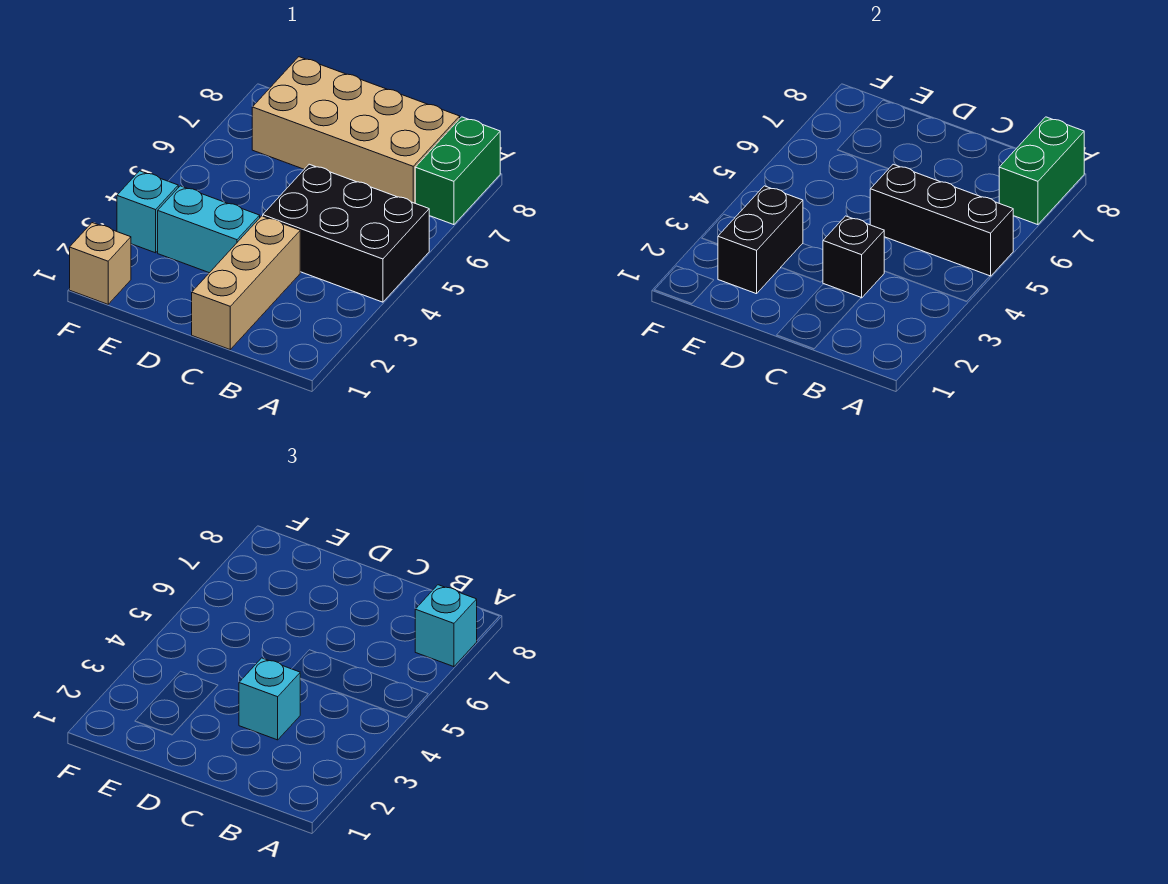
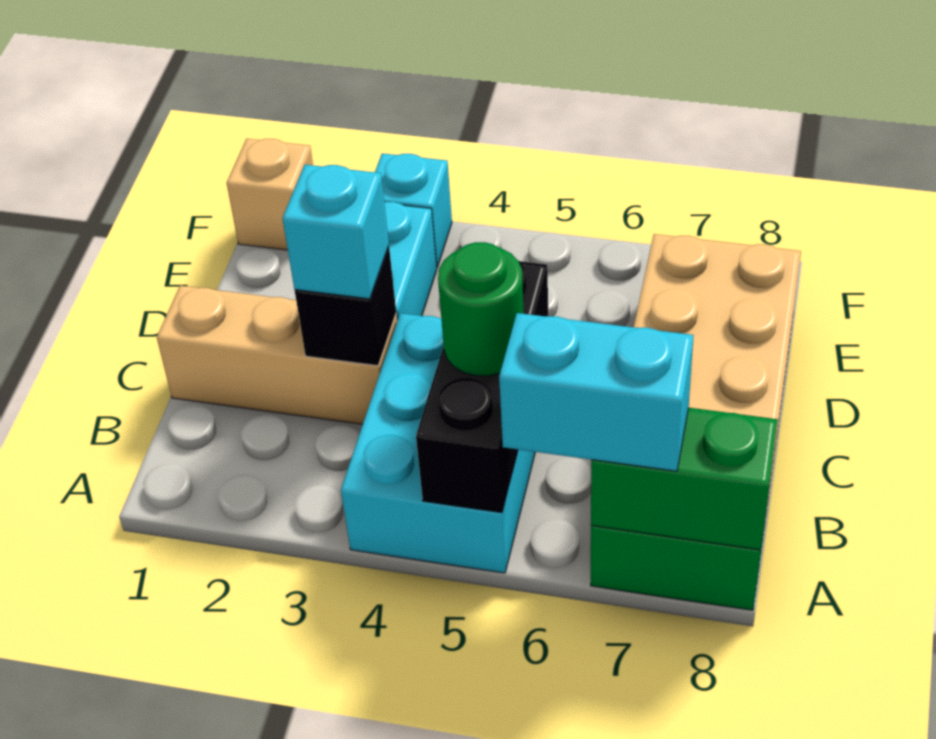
black brick A4:C5 level 1 -> cyan brick A4:C5 level 1
cyan brick A7 level 3 -> cyan brick A6:A7 level 3
none -> green round brick B5 level 3
black brick E2:E3 level 2 -> none

